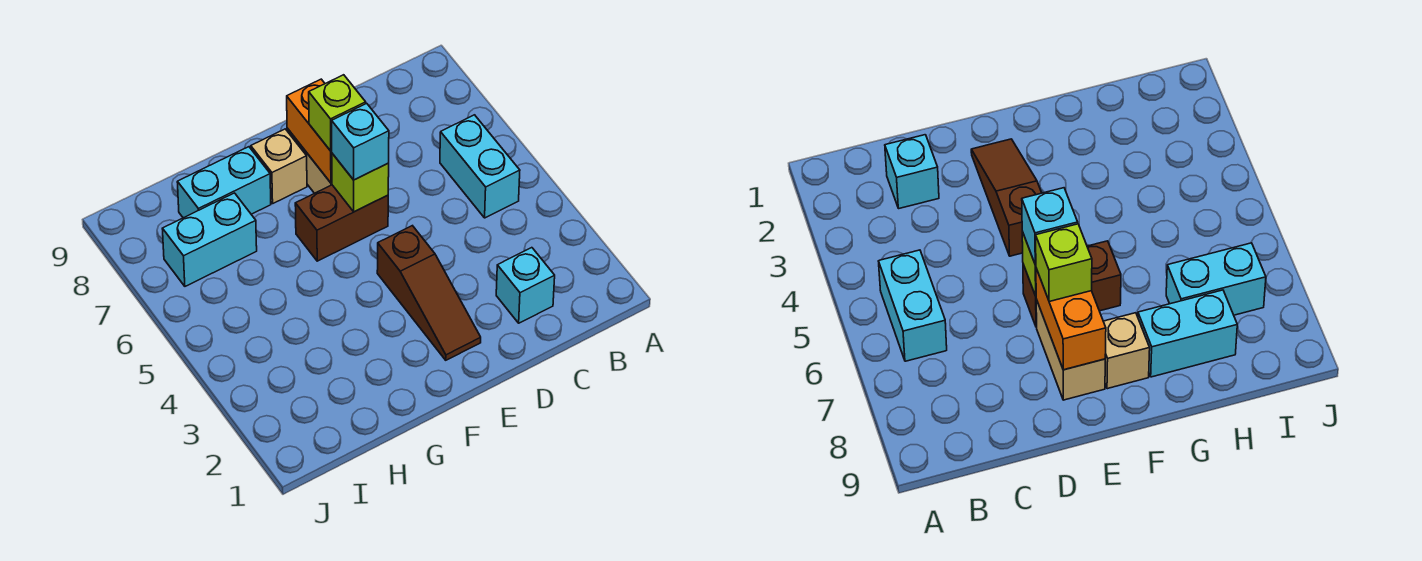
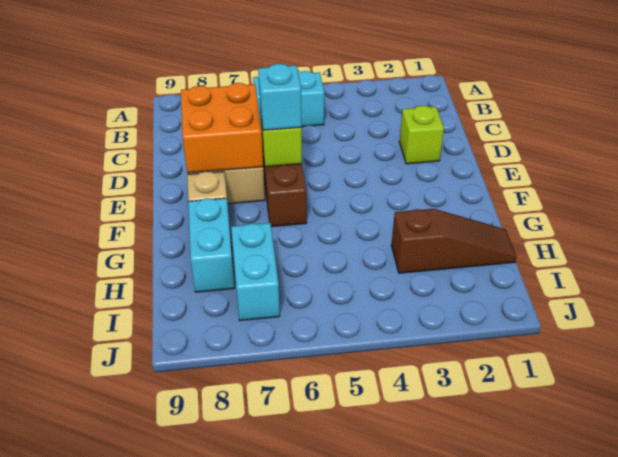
cyan brick C2 level 1 -> none
brown slope E2:E4 level 1 top 4 -> brown slope H1:H3 level 1 top 3
orange brick E7:E8 level 2 -> orange brick D7:E8 level 2
lime brick E7 level 3 -> lime brick D2 level 1

